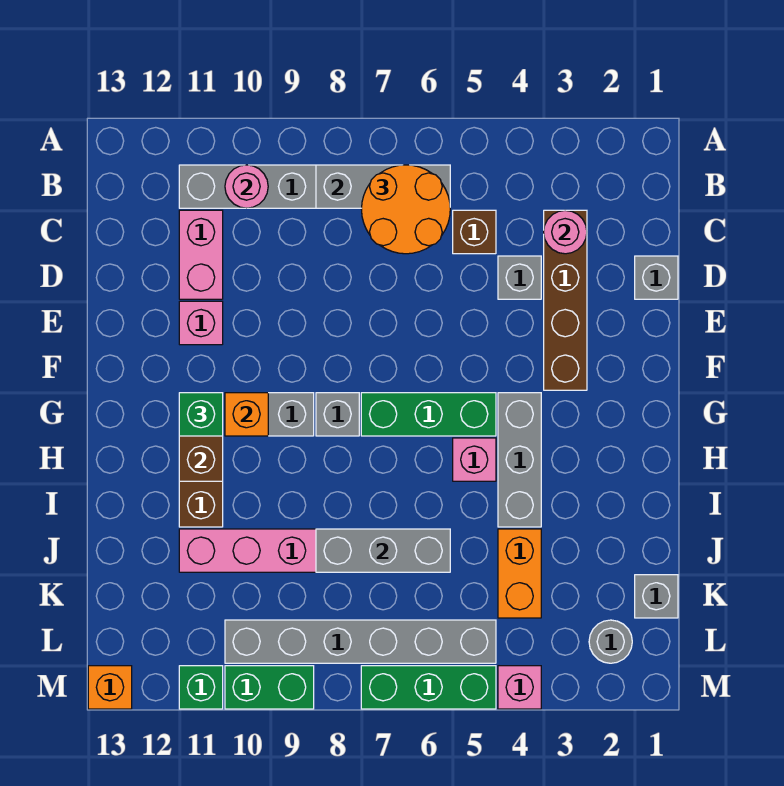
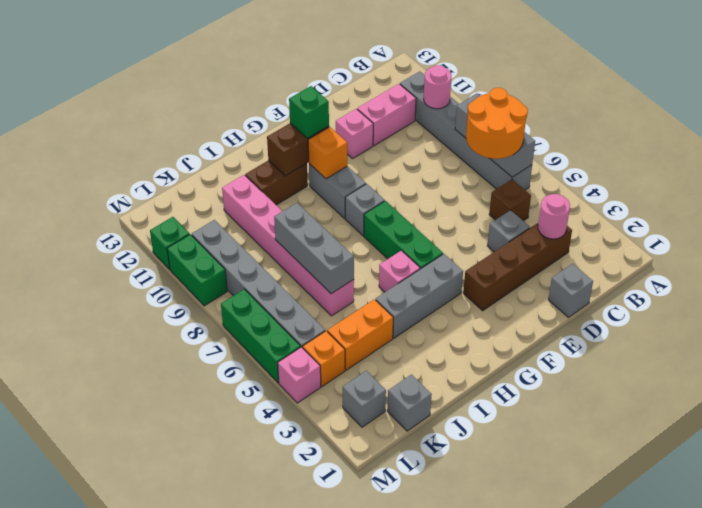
grey round brick L2 level 1 -> grey brick L2 level 1
orange brick M13 level 1 -> orange brick L4 level 1

